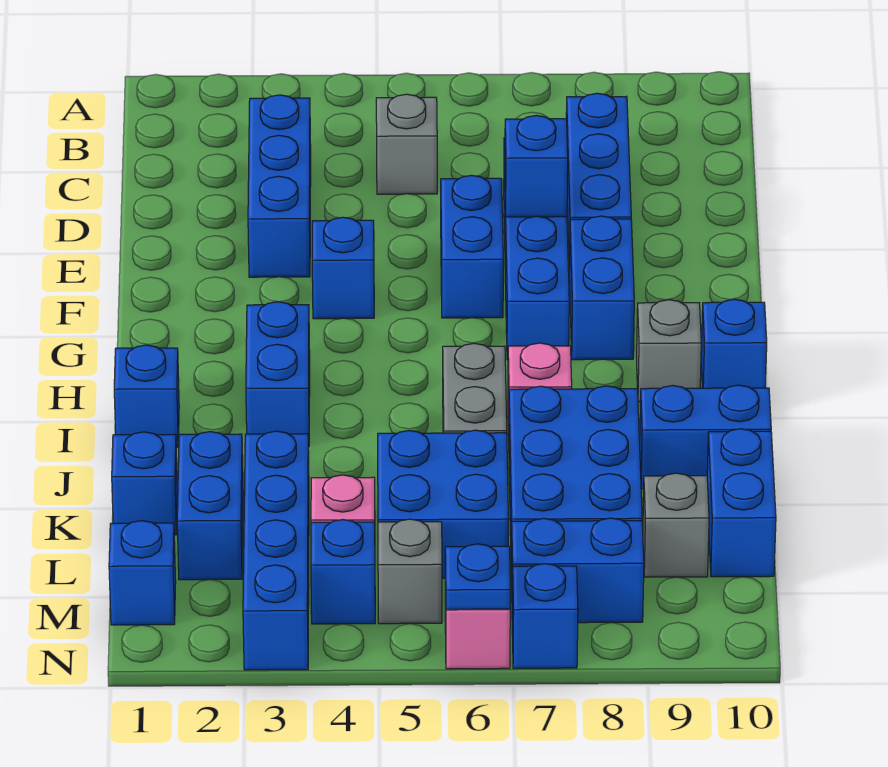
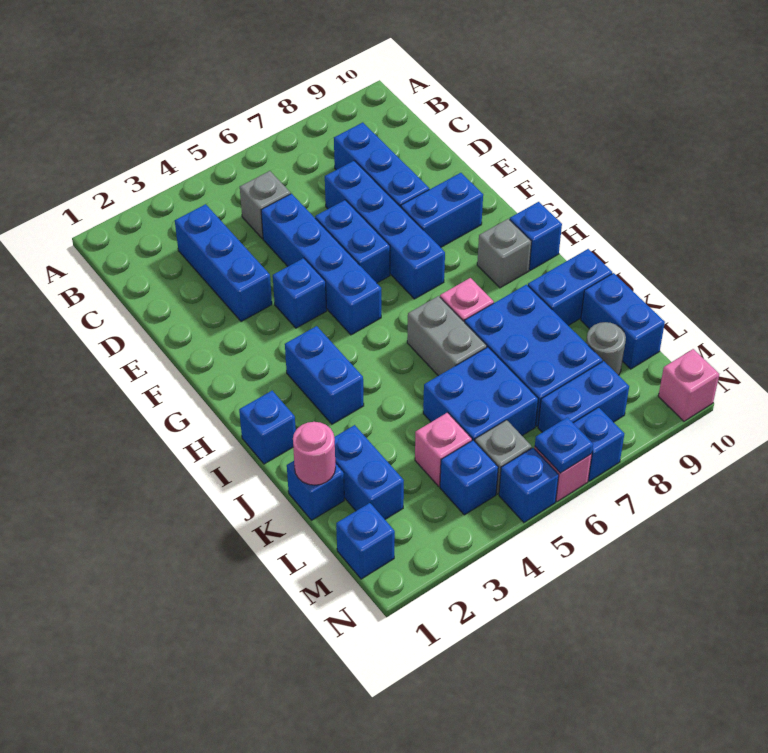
blue brick E7 level 2 -> blue brick N5 level 1
blue brick F8:G8 level 1 -> blue brick F8:F9 level 1
none -> pink round brick K1 level 2
blue brick K3:N3 level 1 -> blue brick D5:G5 level 1
grey brick L9 level 1 -> grey round brick L9 level 1
none -> pink brick N10 level 1

